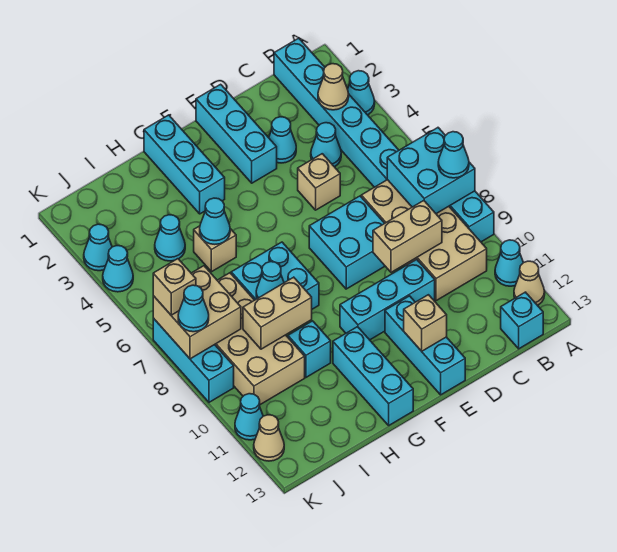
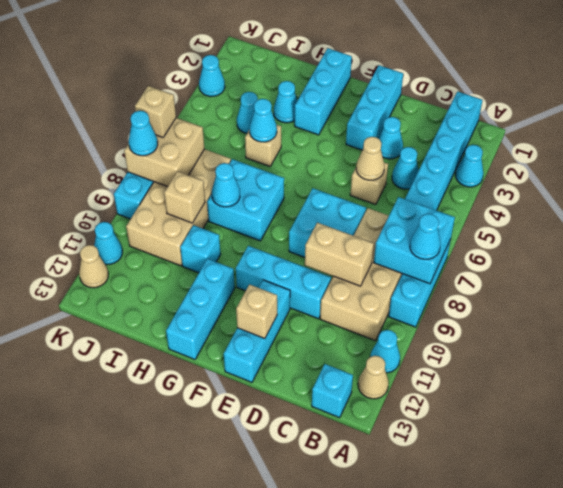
tan cone B3 level 2 -> tan cone D5 level 2
tan brick H9:I9 level 2 -> tan brick I9 level 2
cyan cone K4 level 1 -> cyan cone H3 level 1

